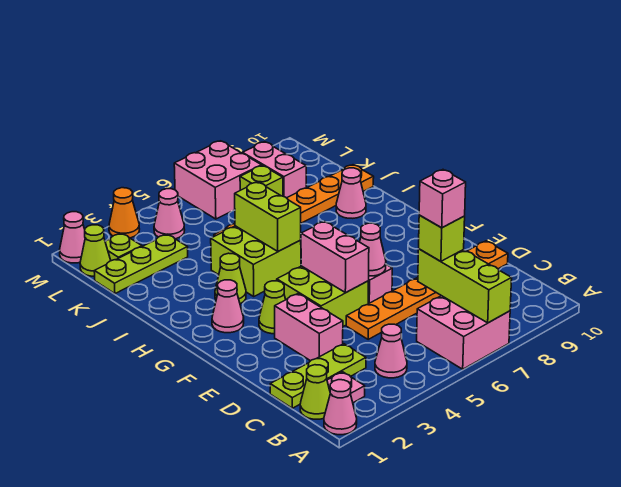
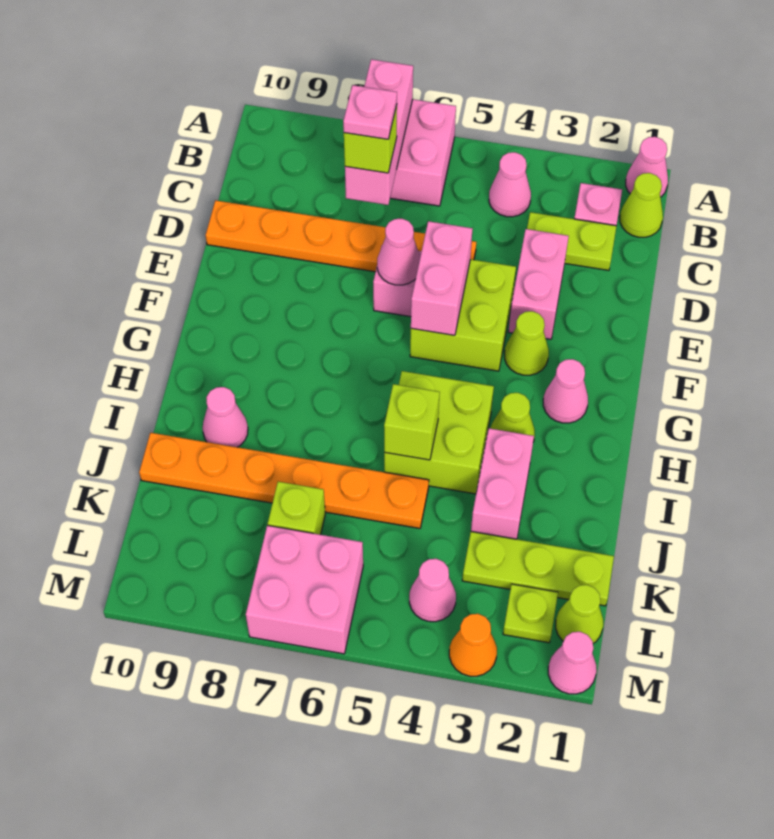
lime brick A7:C7 level 2 -> pink brick A7:C7 level 2
lime plate C1:C3 level 1 -> lime plate C2:C3 level 1
pink brick C7 level 4 -> pink plate C7 level 4
lime brick H5:I5 level 2 -> lime brick I5 level 2
pink brick K8:L8 level 1 -> pink brick I3:J3 level 1

